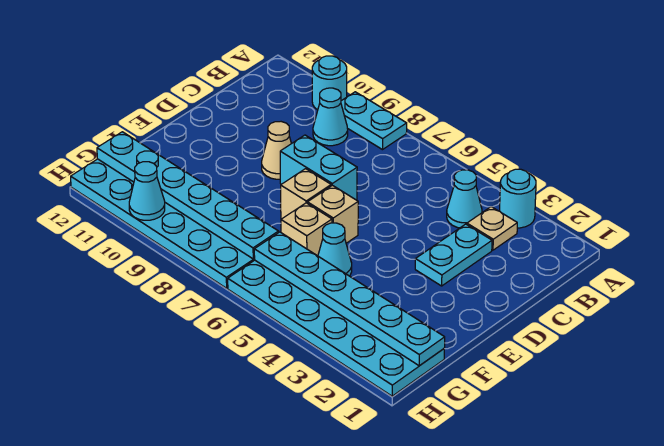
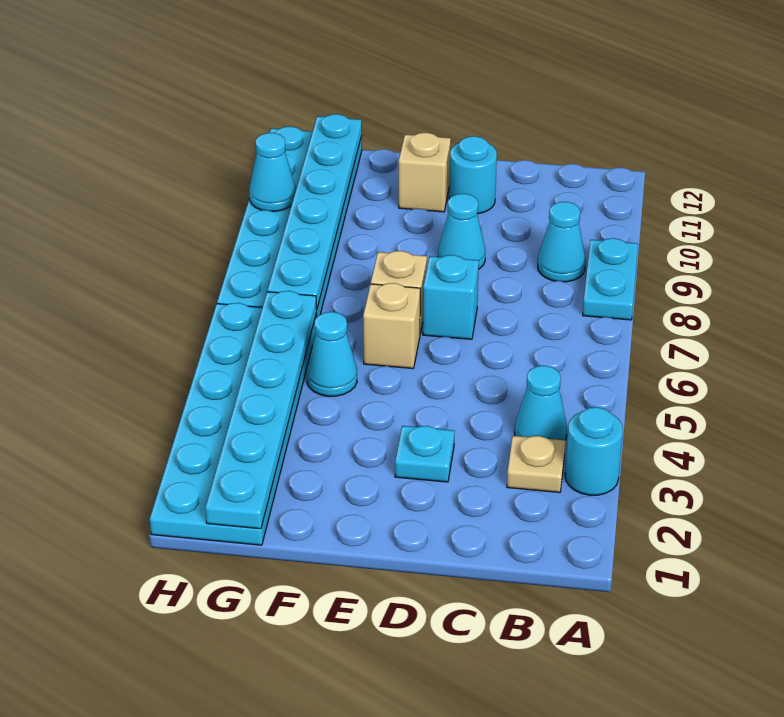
cyan round brick A10 level 1 -> cyan round brick D11 level 1
cyan plate C3:D3 level 1 -> cyan plate D3 level 1
cyan brick D7:D8 level 1 -> cyan brick D7 level 1
tan cone D9 level 1 -> cyan cone D9 level 1
tan brick F6 level 1 -> tan brick E11 level 1

